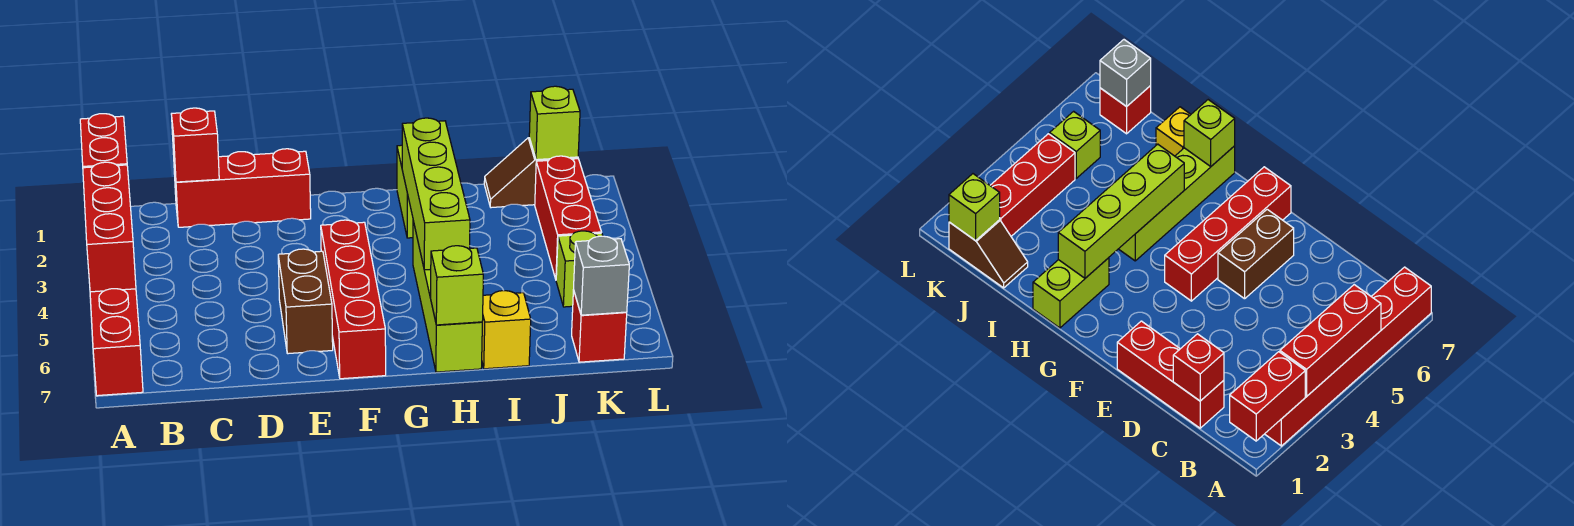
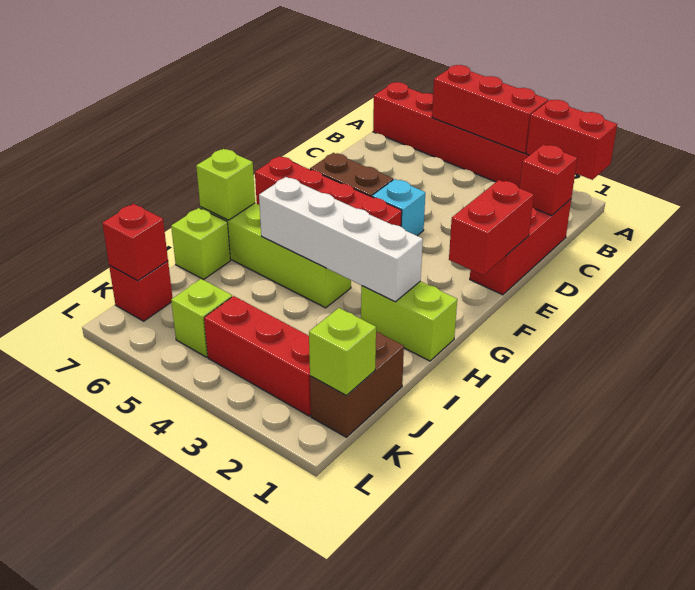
none -> red brick E1:F1 level 2
none -> cyan brick E4 level 1
lime brick H2:H5 level 2 -> white brick H2:H5 level 2
yellow brick I7 level 1 -> lime brick I7 level 1
brown slope J1:K1 level 1 top K -> brown brick J1:K1 level 1
grey brick K7 level 2 -> red brick K7 level 2

